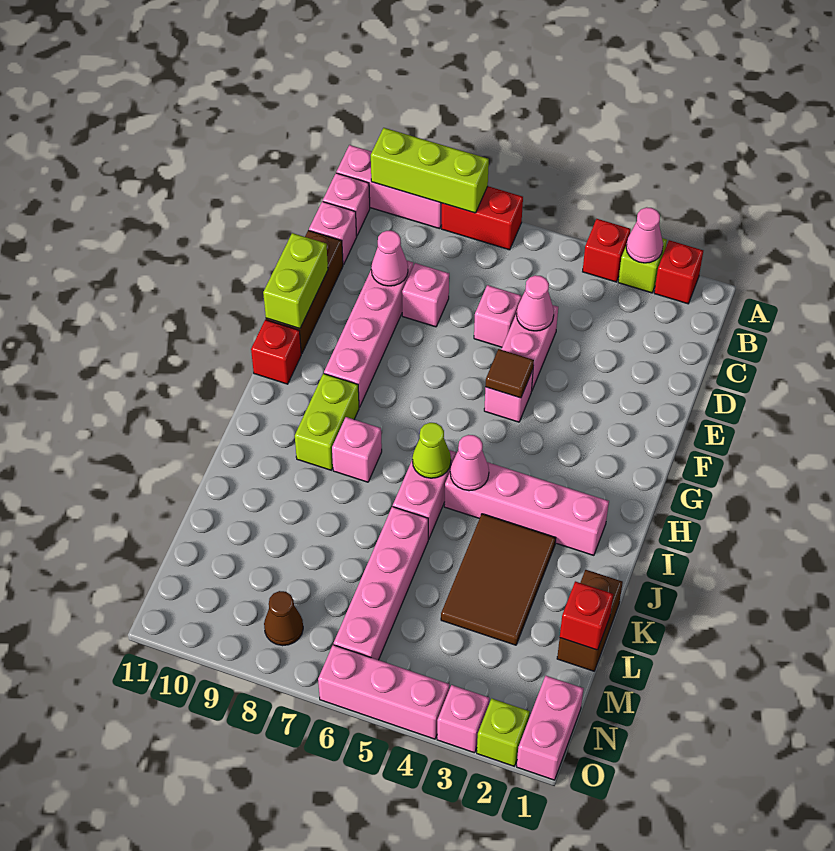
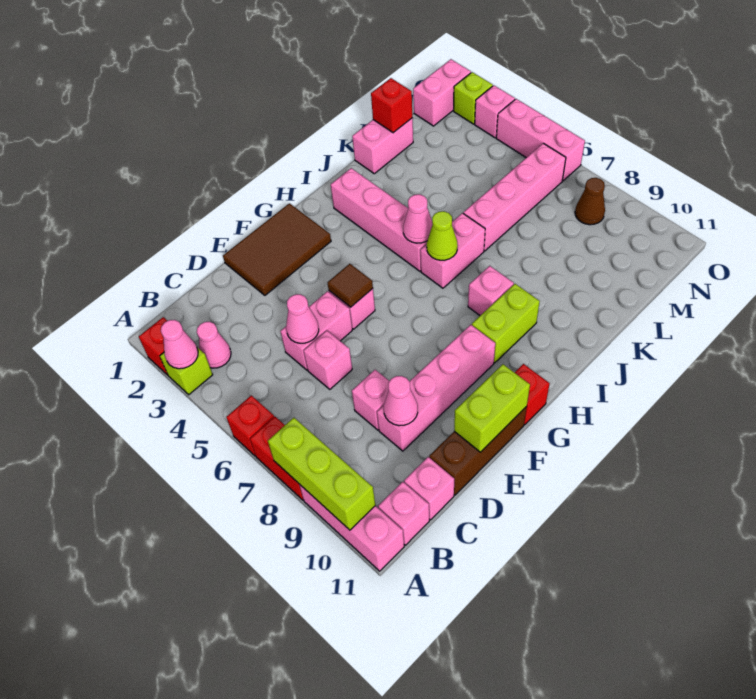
red brick A4 level 1 -> red brick A6 level 1
none -> pink cone B3 level 1
brown tile J3:L4 level 1 -> brown tile E1:G2 level 1
brown brick K1:L1 level 1 -> pink brick K1:L1 level 1

